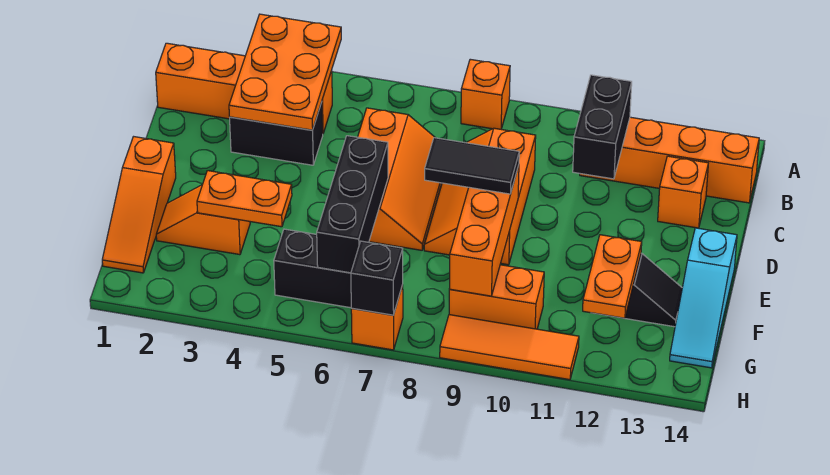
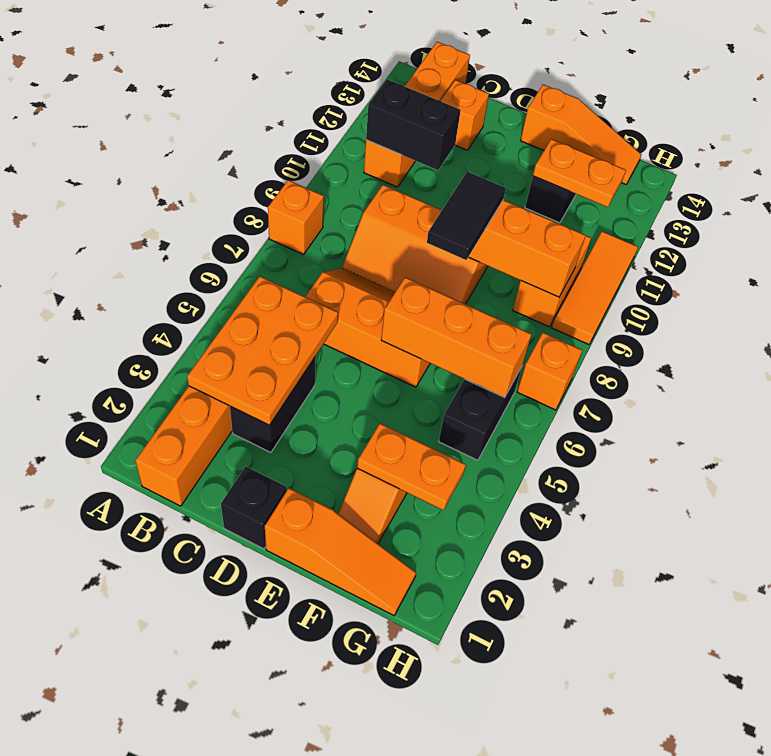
orange plate A3:C4 level 2 -> orange plate B3:C5 level 2
black brick E6:G6 level 2 -> orange brick E6:G6 level 2
cyan slope E14:G14 level 1 top E -> orange slope E14:G14 level 1 top E
orange plate F3:F4 level 2 -> orange plate F3:G3 level 2
black brick H7 level 2 -> black brick D1 level 1

